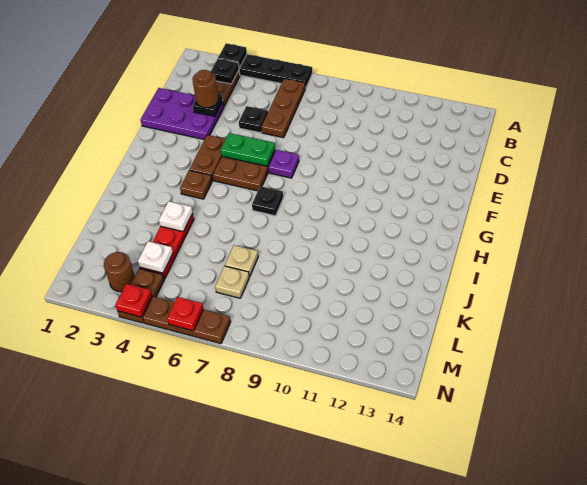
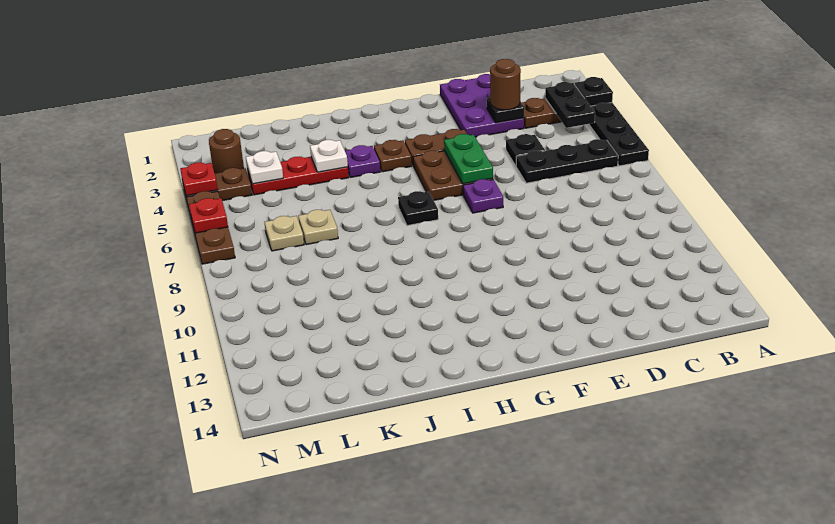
black plate B3 level 2 -> black plate B3:B4 level 2
brown plate B6:D6 level 1 -> black plate B6:D6 level 1
none -> purple plate I4 level 1

